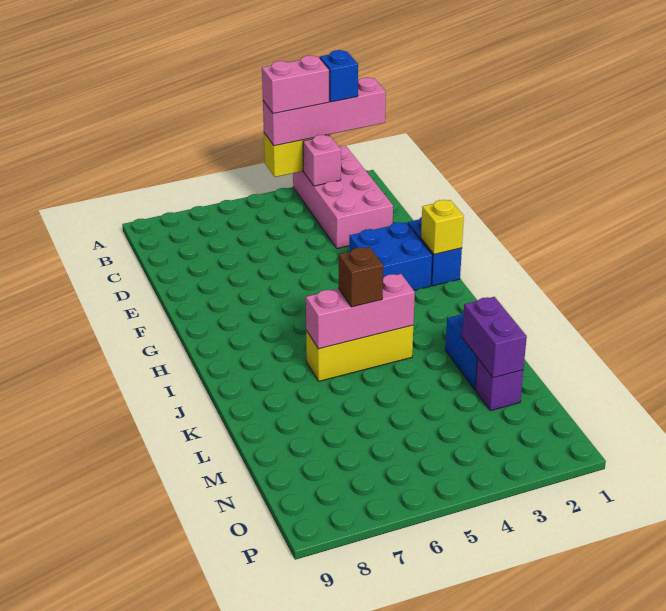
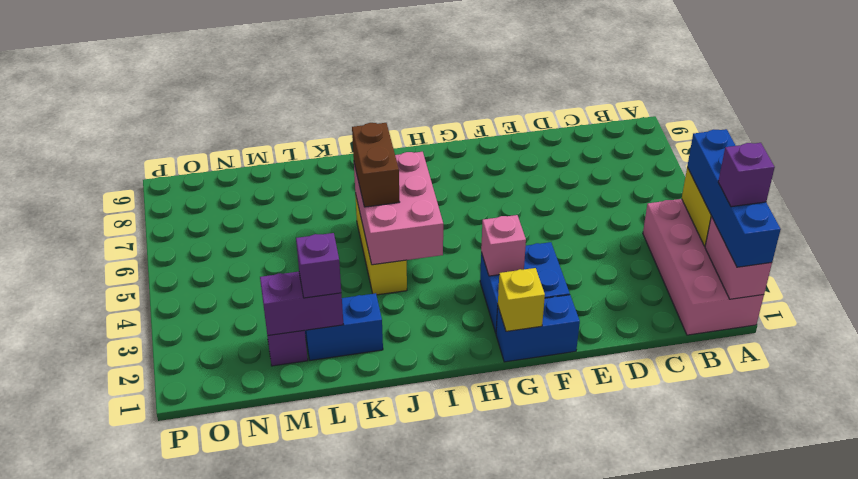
pink brick A1:A4 level 3 -> blue brick A1:A4 level 3
pink brick A2:D3 level 1 -> pink brick A1:B4 level 1
blue brick A2 level 4 -> purple brick A2 level 4
pink brick A3:A4 level 4 -> pink brick A1:A2 level 2
pink brick B3 level 2 -> pink brick G3 level 2
pink brick J4:J6 level 2 -> pink brick I4:J6 level 2
brown brick J5 level 3 -> brown brick J5:J6 level 3
none -> purple brick L2 level 3

